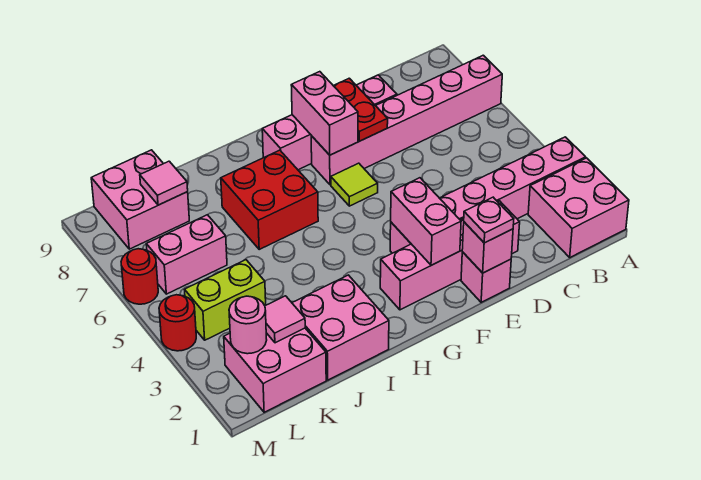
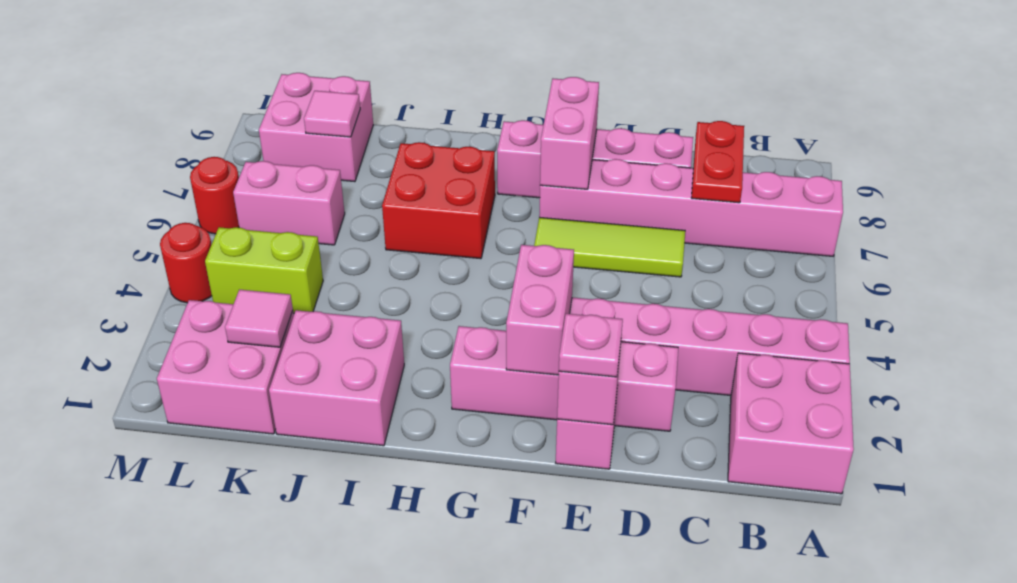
red plate E7:E8 level 2 -> red plate C7:C8 level 2
lime tile F6 level 1 -> lime tile D6:F6 level 1
pink round brick L2 level 2 -> none

